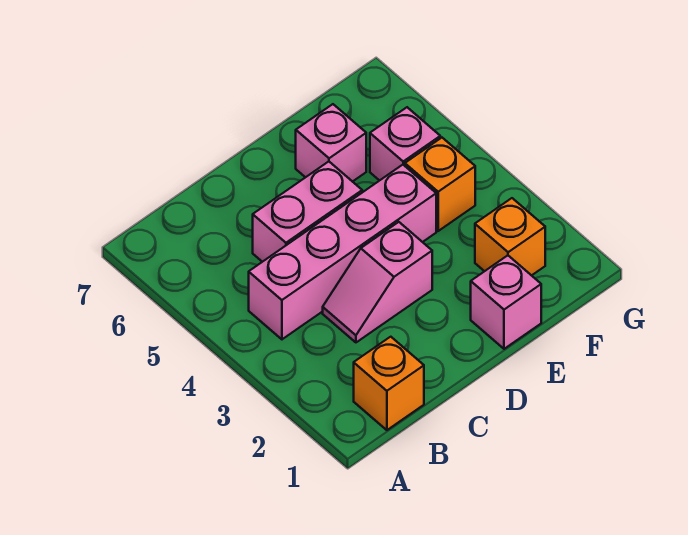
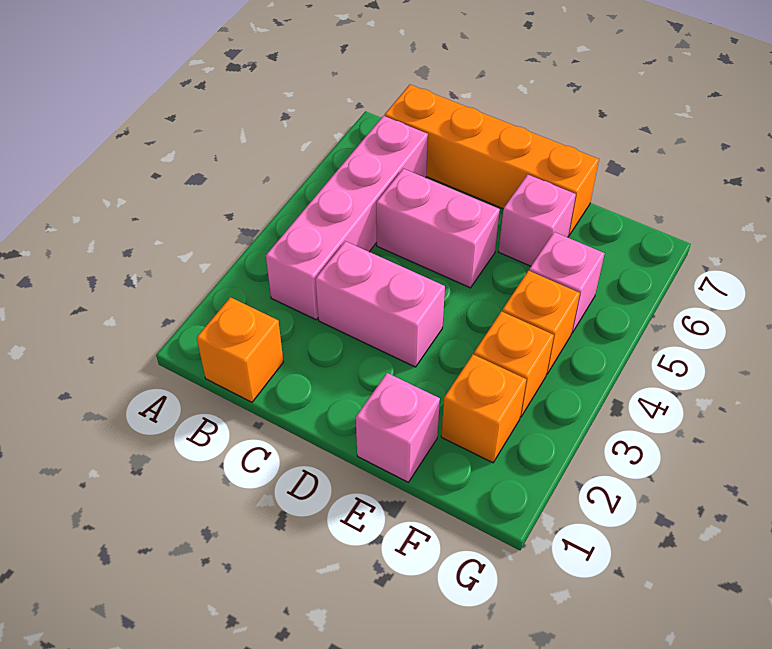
pink brick B4:E4 level 1 -> pink brick B3:B6 level 1
none -> orange brick B7:E7 level 1
pink slope C3:D3 level 1 top D -> pink brick C3:D3 level 1
none -> orange brick F3 level 1

